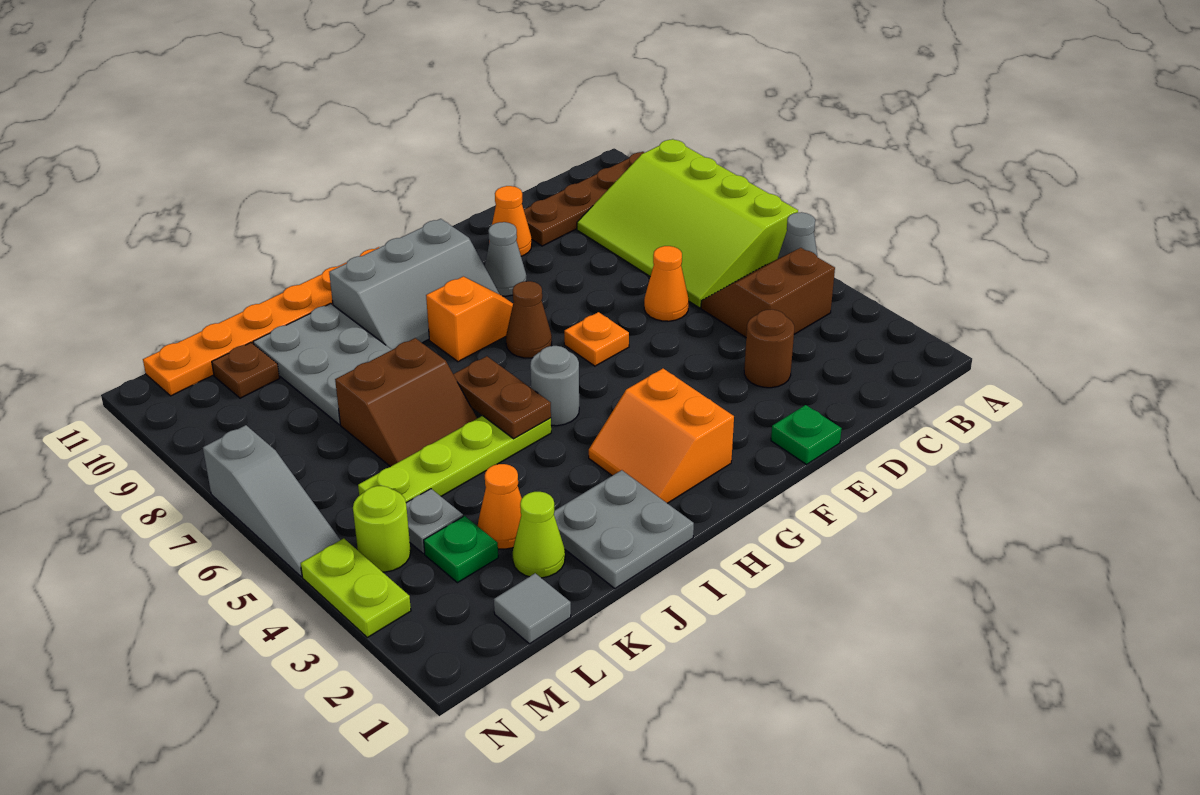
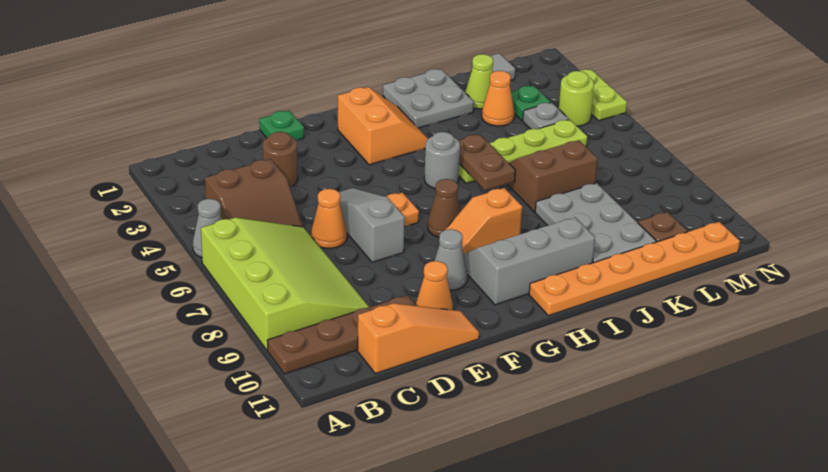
none -> orange slope C11:E11 level 1 top C
grey slope N5:N7 level 1 top 7 -> grey slope E5:E7 level 1 top 7

